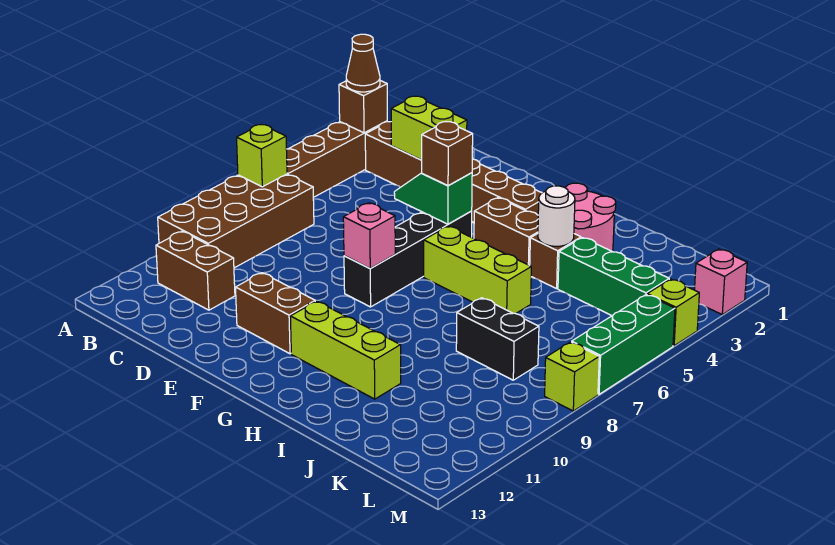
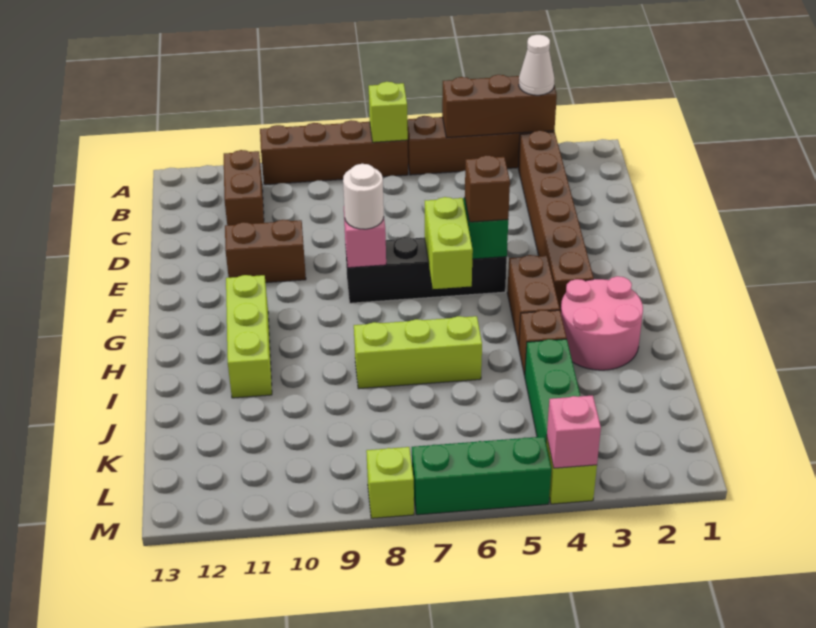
brown brick A3 level 2 -> brown brick A3:A5 level 2
brown cone A3 level 3 -> white cone A3 level 3
brown brick A7:B10 level 1 -> brown brick A7:A10 level 1
lime brick C3:D3 level 2 -> lime brick F6:G6 level 2
brown brick E11:F11 level 1 -> brown brick E10:E11 level 1
lime brick G6:I6 level 1 -> lime brick I6:I8 level 1
white round brick I4 level 2 -> white round brick F8 level 3
black brick J8:K8 level 1 -> none
pink brick M2 level 1 -> pink brick M4 level 2

